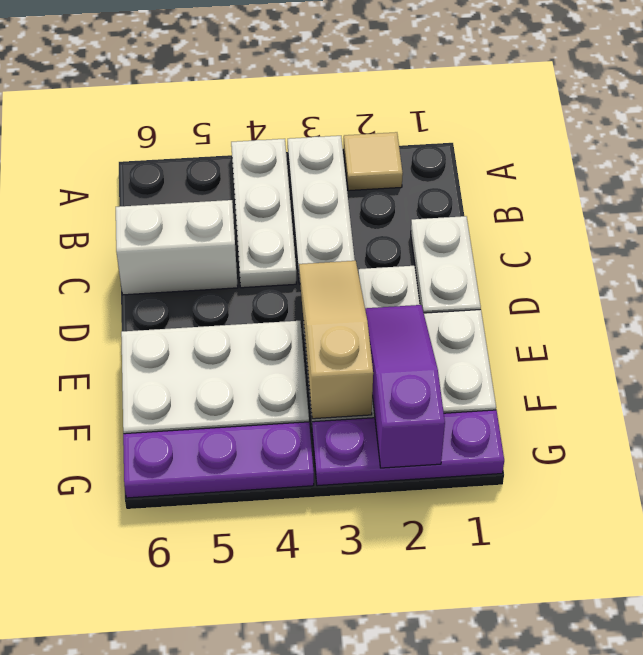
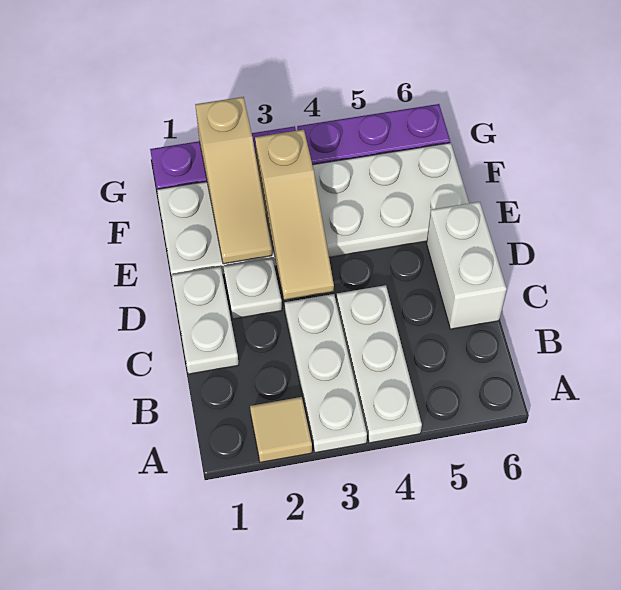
white brick C5:C6 level 1 -> white brick C6:D6 level 1
purple slope E2:G2 level 2 top G -> tan slope E2:G2 level 2 top G

